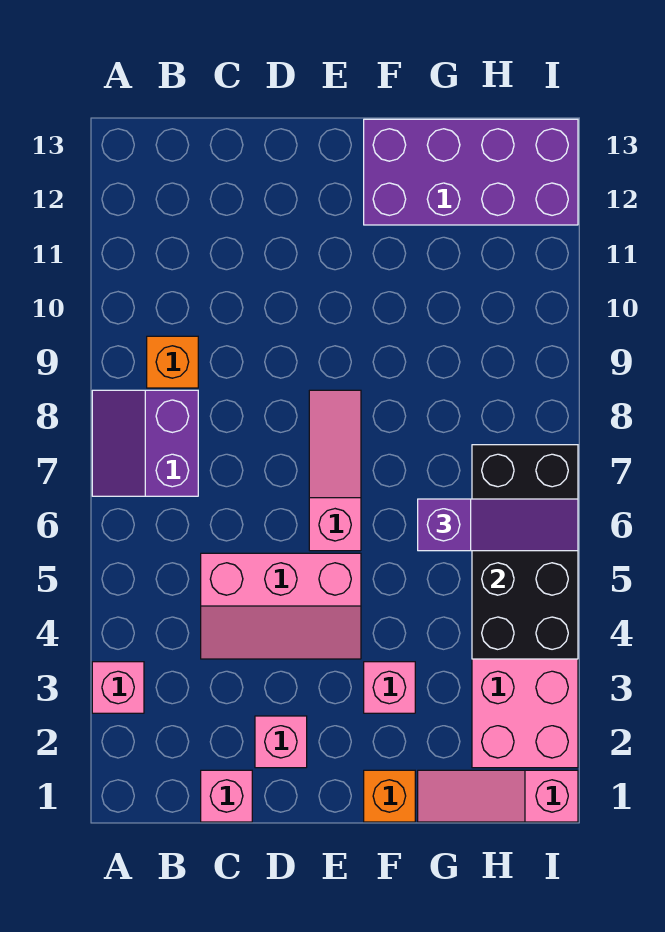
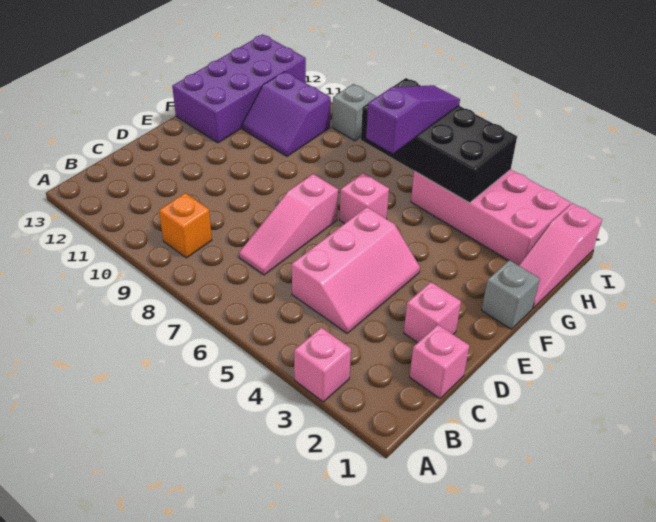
purple slope A7:B8 level 1 top B -> purple slope G10:H11 level 1 top H
pink slope E6:E8 level 1 top 6 -> pink slope C7:E7 level 1 top E
orange brick F1 level 1 -> grey brick F1 level 1
pink brick F3 level 1 -> pink brick F6 level 1
none -> grey brick I9 level 1

